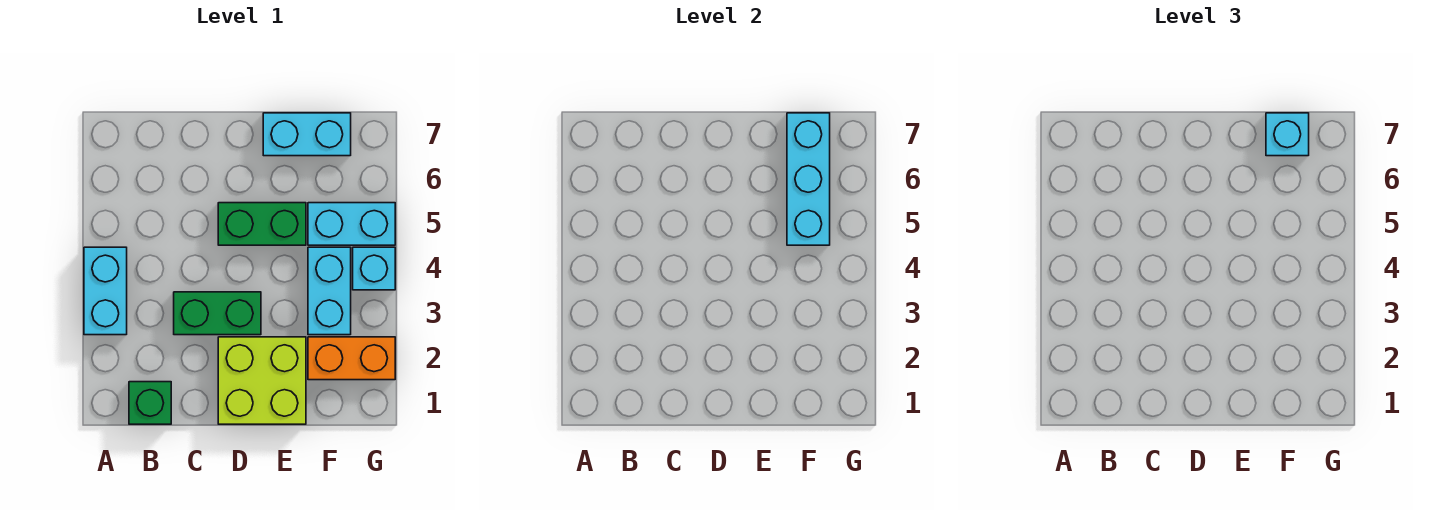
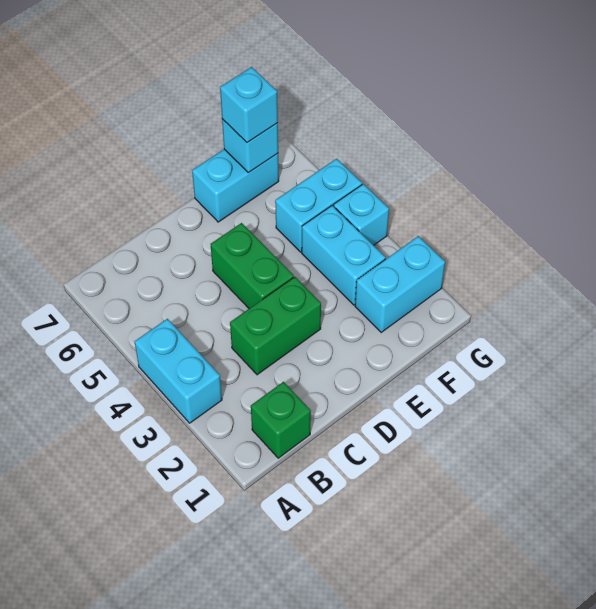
lime brick D1:E2 level 1 -> none
green brick D5:E5 level 1 -> green brick D4:D5 level 1
orange brick F2:G2 level 1 -> cyan brick F2:G2 level 1
cyan brick F5:F7 level 2 -> cyan brick F7 level 2

